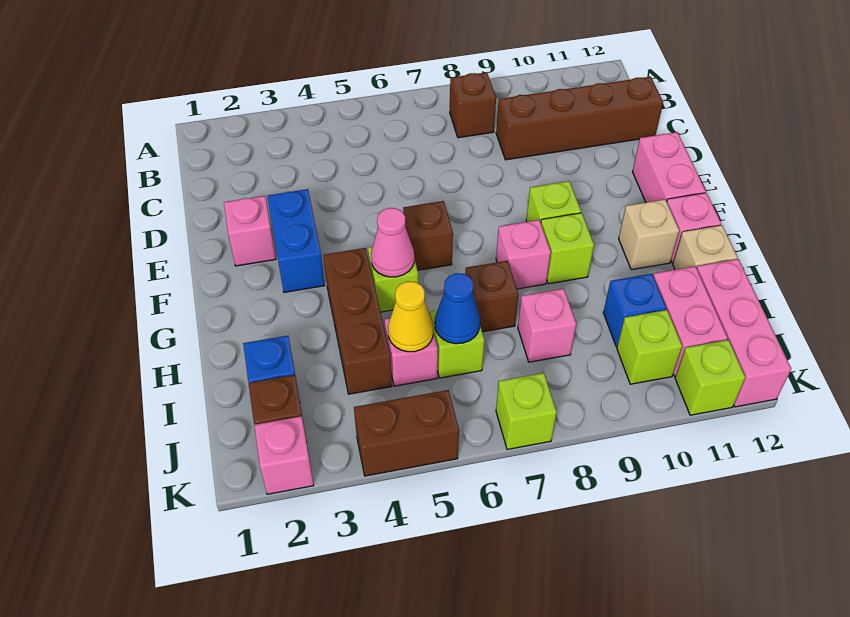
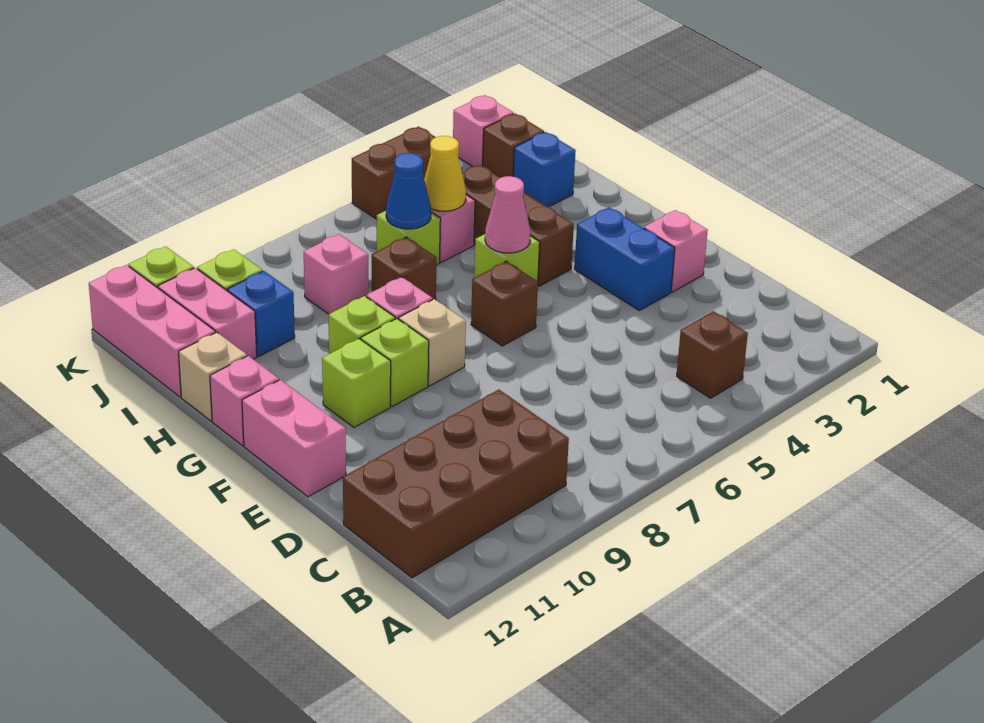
brown brick B8 level 1 -> brown brick B4 level 1
brown brick C9:C12 level 1 -> brown brick B9:C12 level 1
tan brick G11 level 1 -> tan brick F8 level 1
lime brick K7 level 1 -> lime brick F10 level 1

